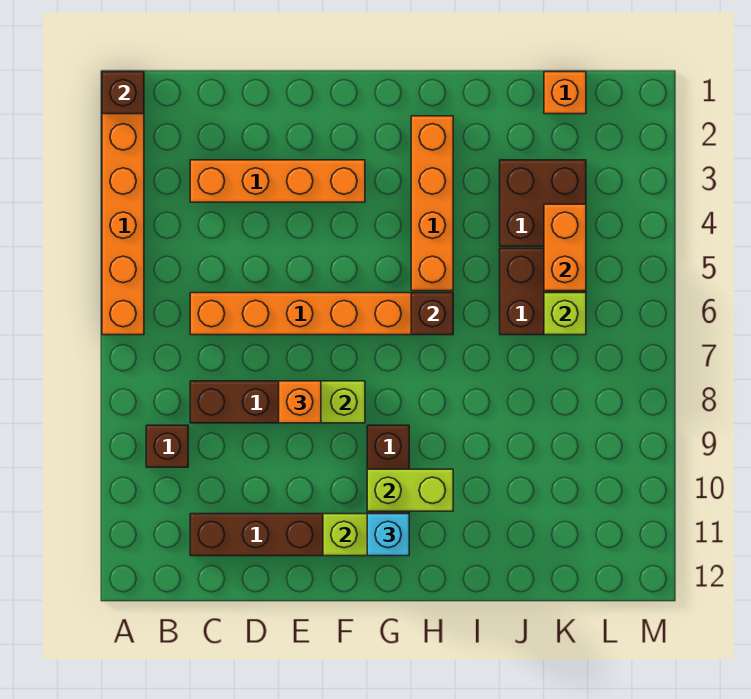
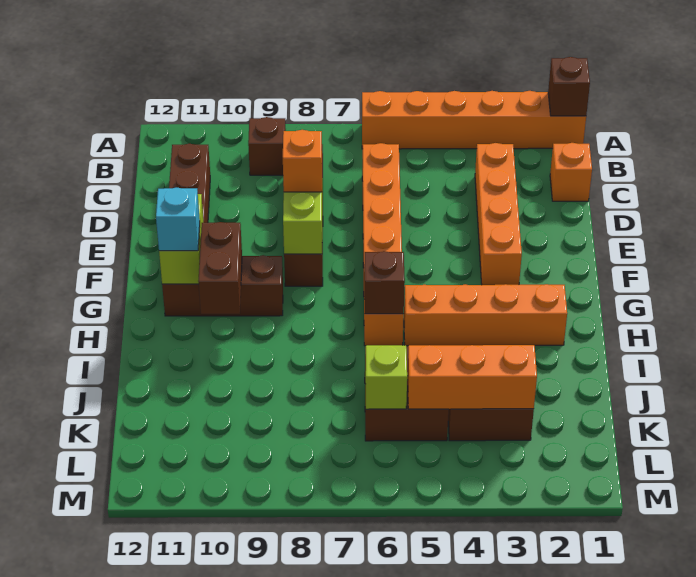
lime brick G10:H10 level 2 -> brown brick G10:H10 level 2
orange brick K1 level 1 -> orange brick C1 level 1
orange brick K4:K5 level 2 -> orange brick K3:K5 level 2

